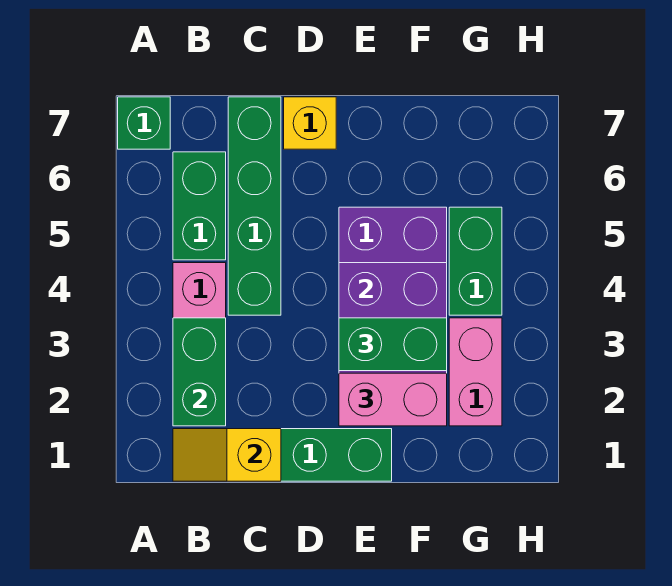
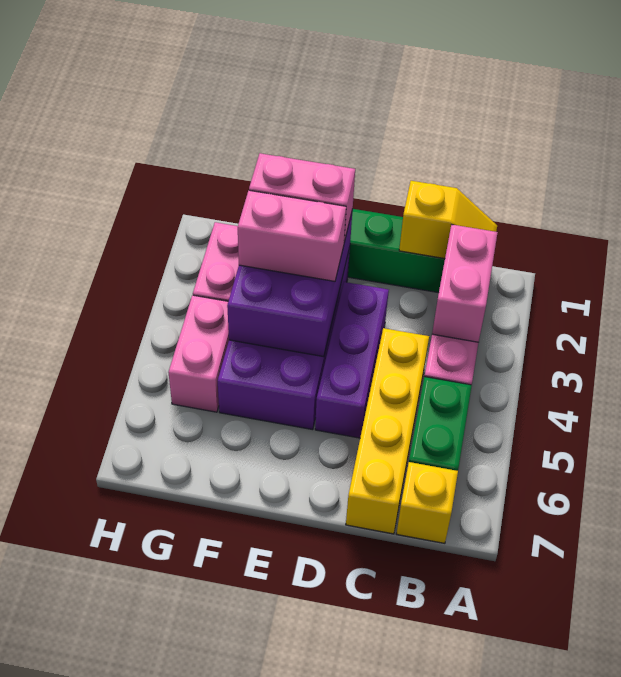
green brick A7 level 1 -> none
green brick B2:B3 level 2 -> pink brick B2:B3 level 2
green brick C4:C7 level 1 -> yellow brick C4:C7 level 1
none -> purple brick D3:D5 level 1
yellow brick D7 level 1 -> yellow brick B7 level 1
green brick E3:F3 level 3 -> pink brick E3:F3 level 3
green brick G4:G5 level 1 -> pink brick G4:G5 level 1

